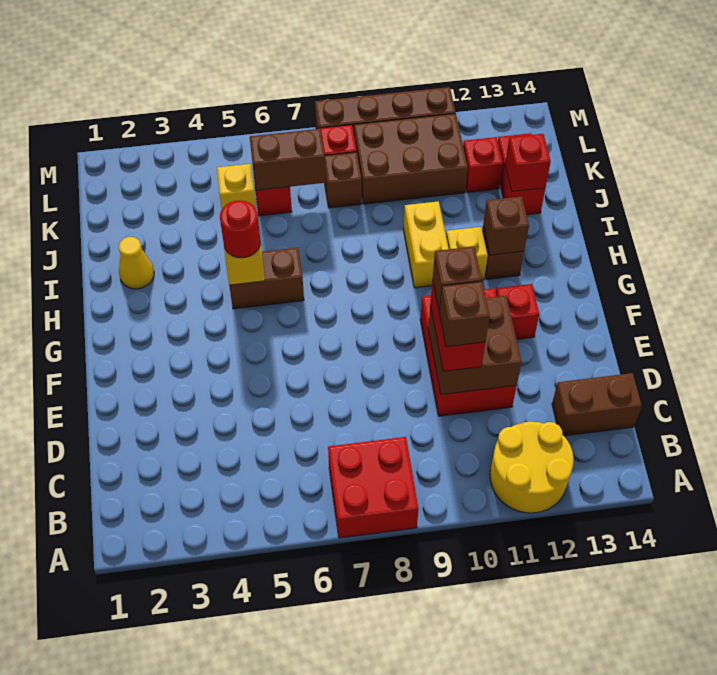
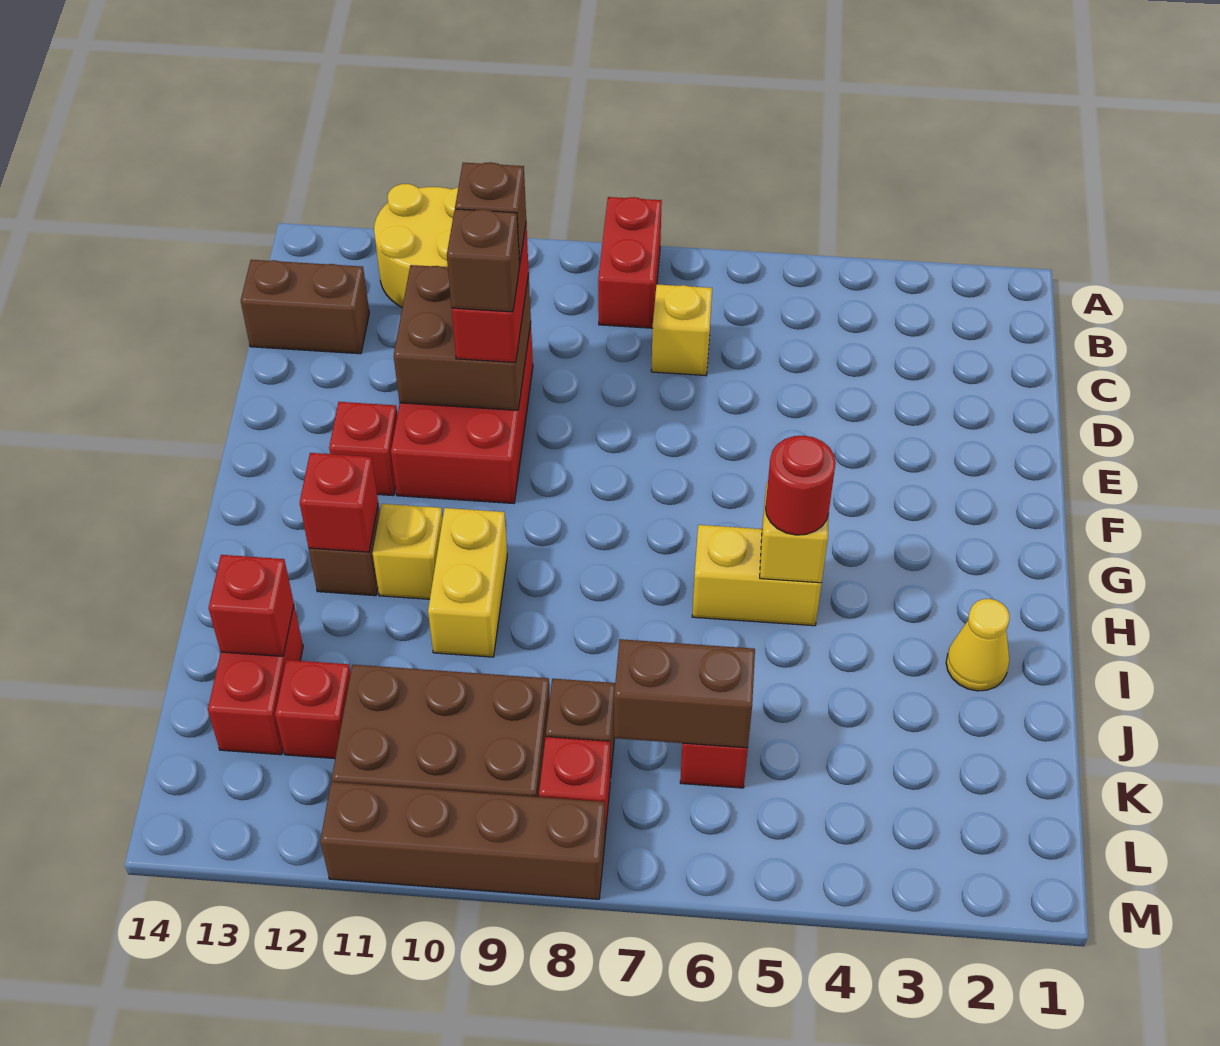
red brick A7:B8 level 1 -> red brick A8:B8 level 1
brown brick H5:H6 level 1 -> yellow brick H5:H6 level 1
brown brick H12 level 2 -> red brick H12 level 2
yellow brick K5 level 1 -> yellow brick C7 level 1

